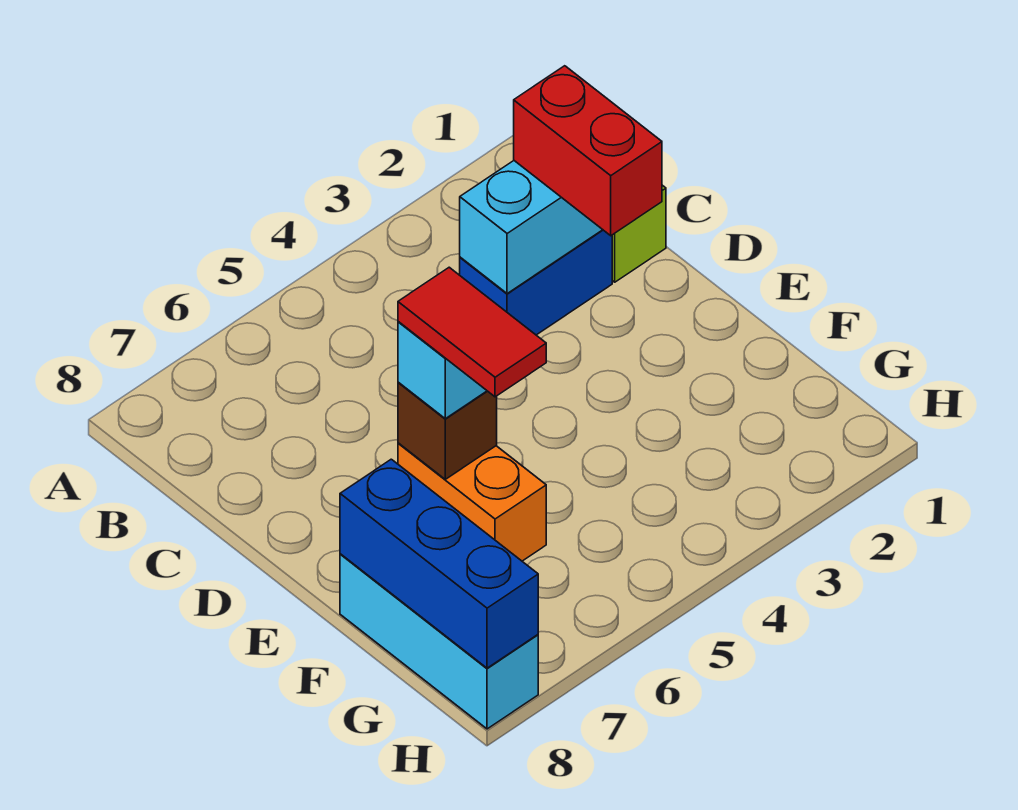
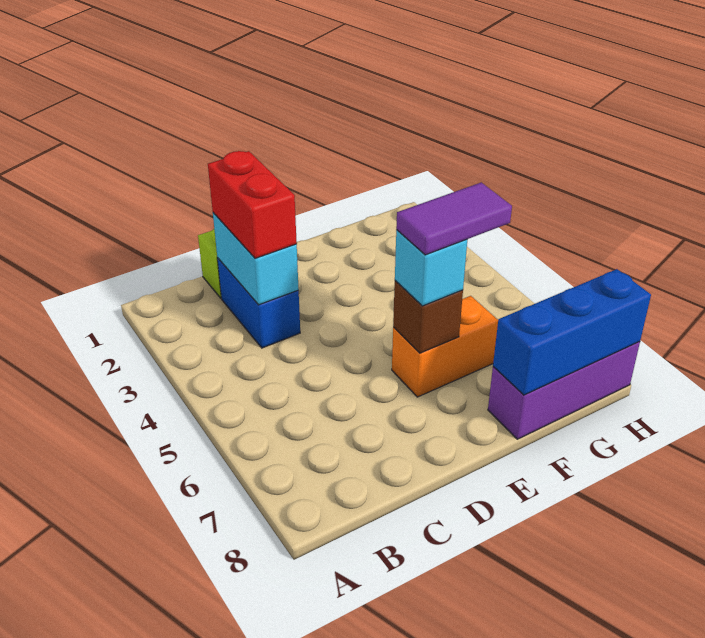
red brick C2:D2 level 3 -> red brick C2:C3 level 3
red tile E6:F6 level 4 -> purple tile E6:F6 level 4
cyan brick F8:H8 level 1 -> purple brick F8:H8 level 1

